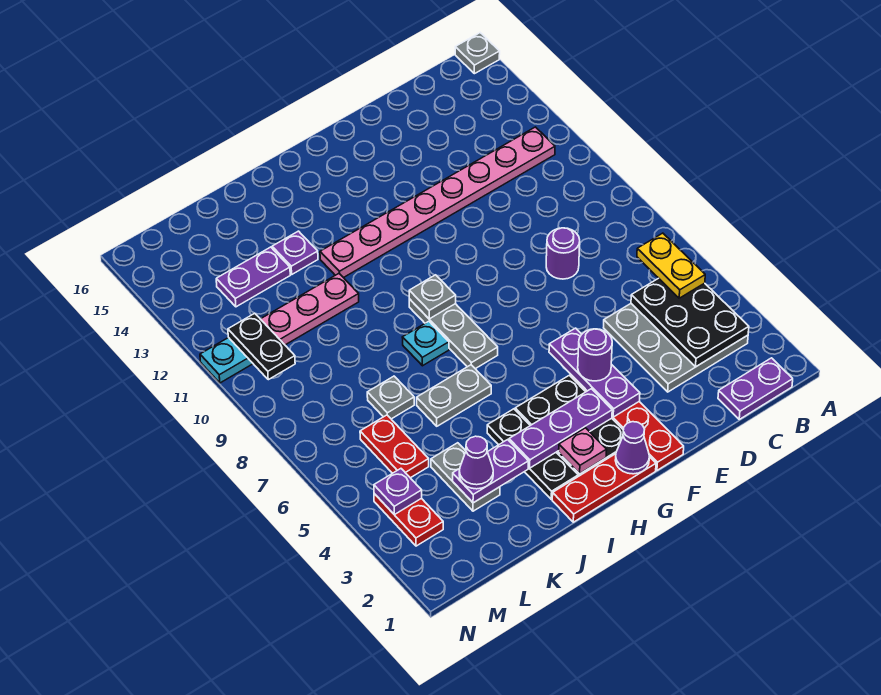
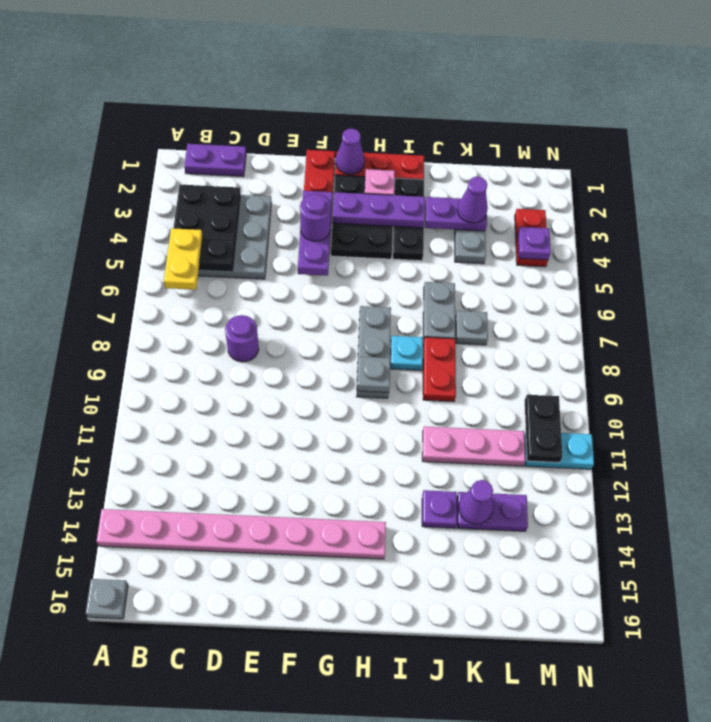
pink plate B12:I12 level 1 -> pink plate A14:H14 level 1
grey plate I6:J6 level 1 -> grey plate J6:J7 level 1
none -> purple cone K13 level 2
red plate L5:L6 level 1 -> red plate J8:J9 level 1

